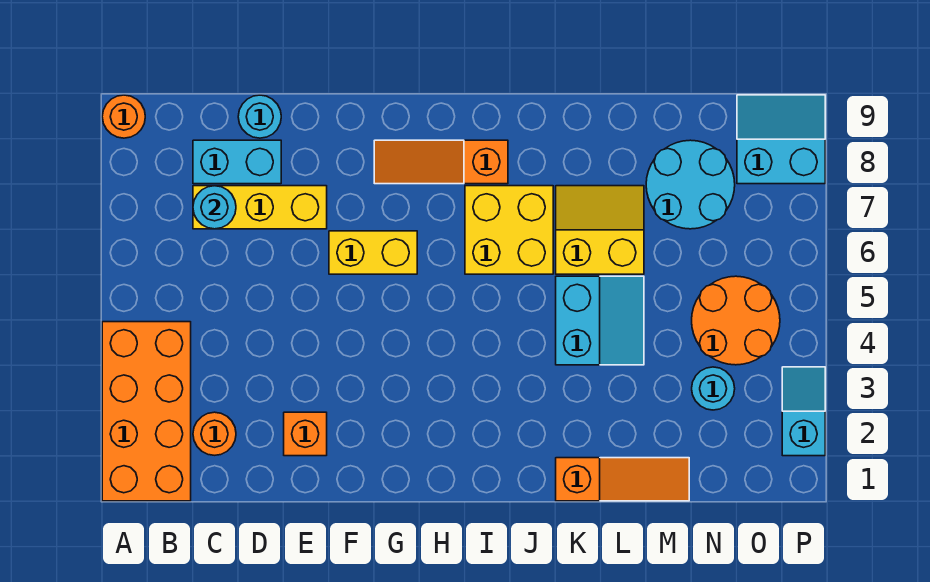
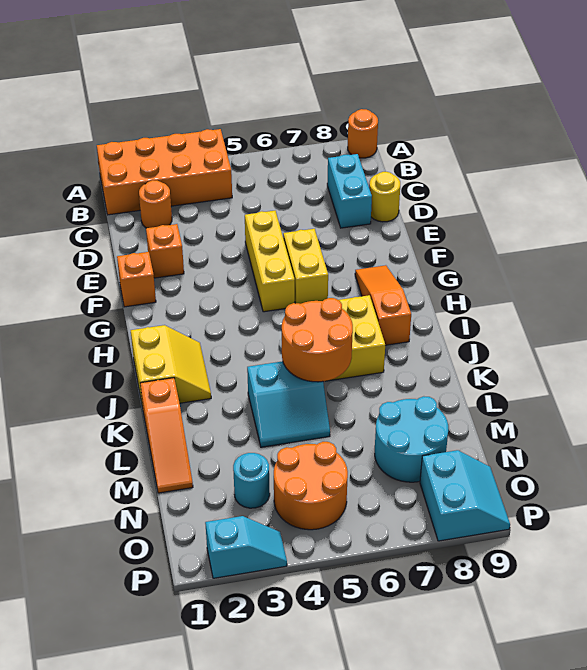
yellow brick C7:E7 level 1 -> yellow brick E5:G5 level 1
cyan round brick C7 level 2 -> none
cyan round brick D9 level 1 -> yellow round brick D9 level 1
none -> orange brick F1 level 1
none -> orange round brick J5:K6 level 2
yellow slope K6:L7 level 1 top 6 -> yellow slope I1:J2 level 1 top 1

